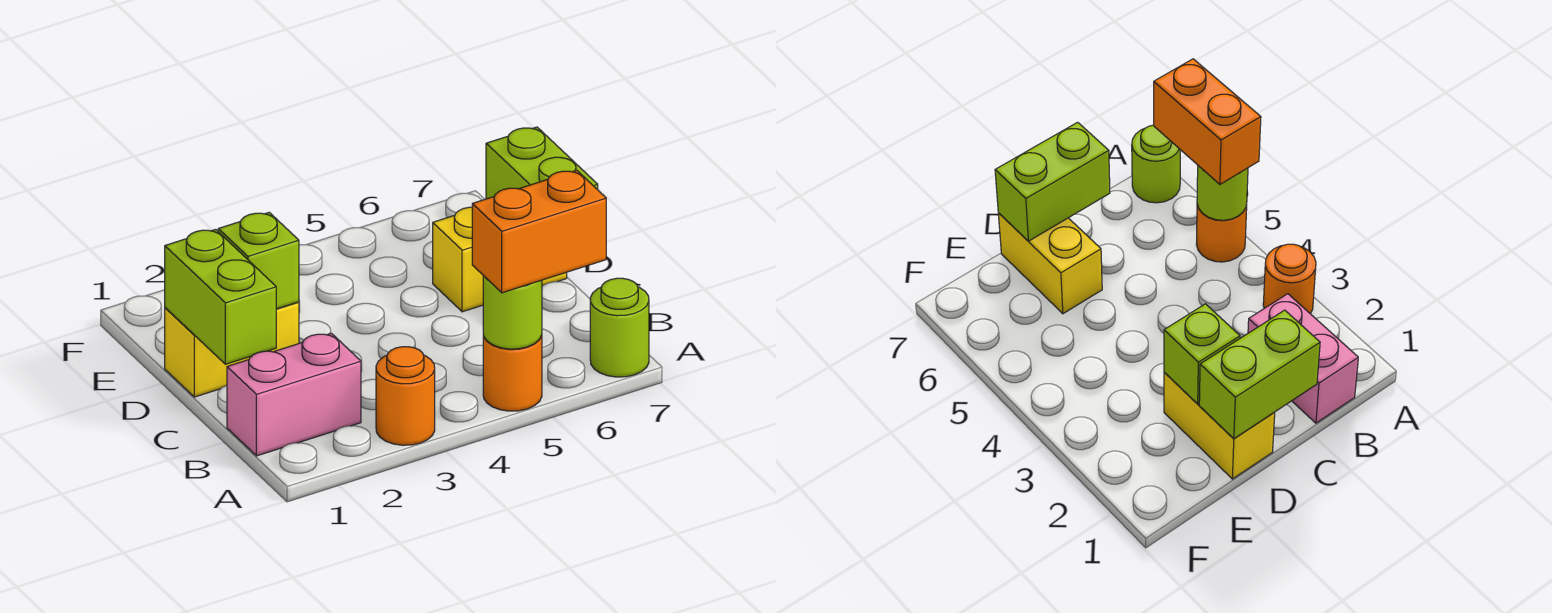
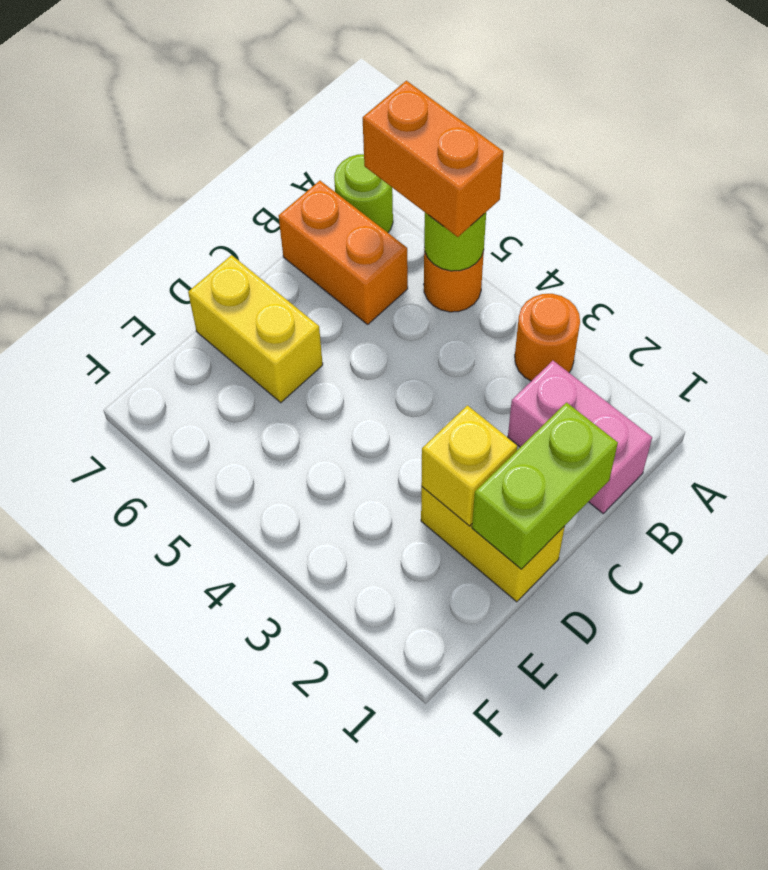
none -> orange brick B6:B7 level 1
lime brick C7:D7 level 2 -> none
lime brick D2 level 2 -> yellow brick D2 level 2

